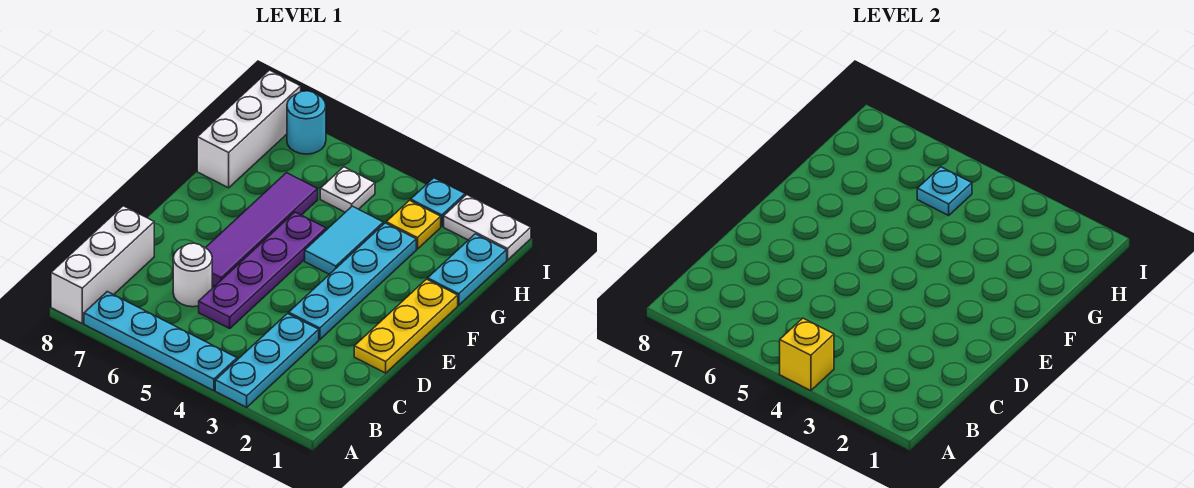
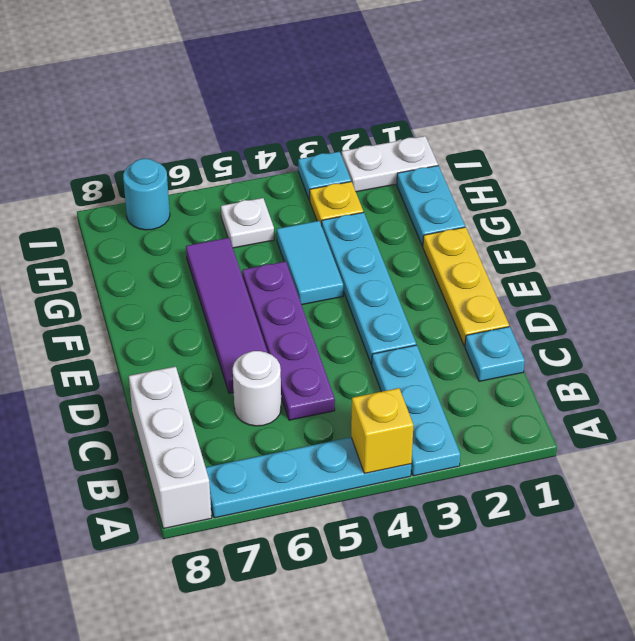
white brick G8:I8 level 1 -> none
cyan plate H5 level 2 -> cyan plate C1 level 1

